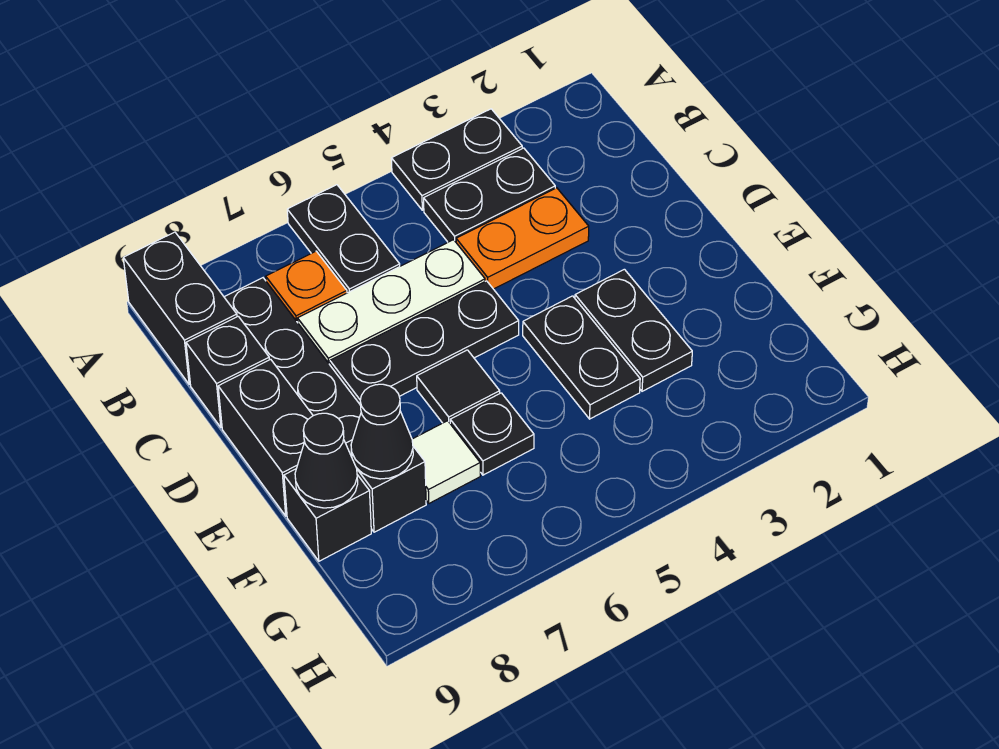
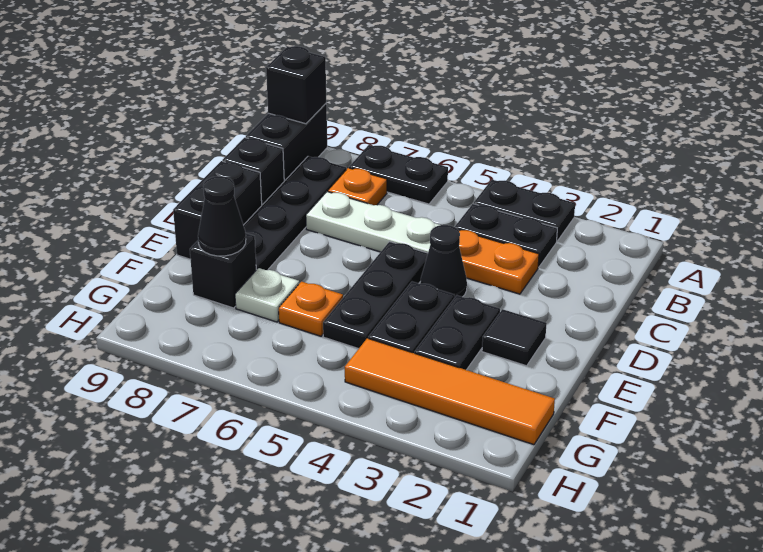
black plate A6:B6 level 1 -> black plate A6:A7 level 1
black plate D5:D7 level 1 -> black plate D5:F5 level 1
black tile E6 level 1 -> black tile E2 level 1
black plate F6 level 1 -> orange plate F6 level 1
white tile F7 level 1 -> white plate F7 level 1
black brick F9 level 1 -> black brick A9 level 2
black cone F9 level 2 -> black cone D4 level 1
none -> orange tile G1:G4 level 1

